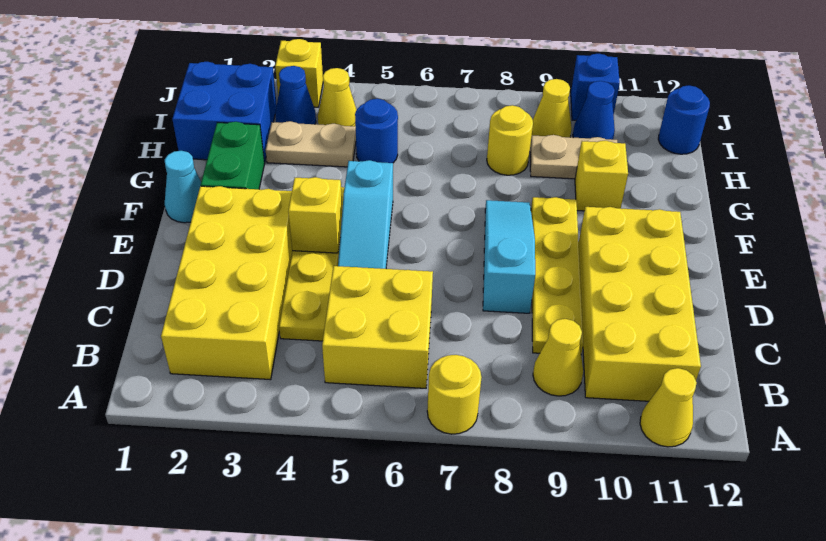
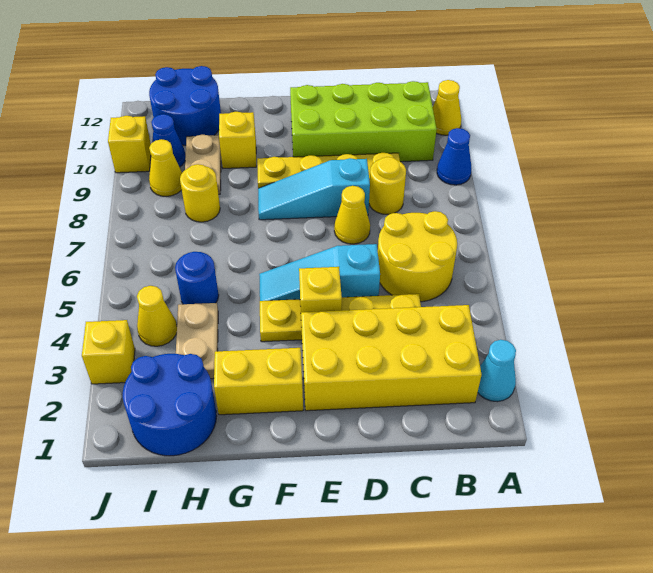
yellow round brick A7 level 1 -> yellow round brick C8 level 1
yellow brick B5:C6 level 1 -> yellow round brick B5:C6 level 1
yellow cone B9 level 1 -> yellow cone D7 level 1
yellow brick B10:E11 level 1 -> lime brick B10:E11 level 1
cyan slope D5:F5 level 1 top F -> cyan slope D5:F5 level 1 top D
cyan cone F1 level 1 -> cyan cone A2 level 1
green brick F2:G2 level 1 -> yellow brick F2:G2 level 1
blue brick H1:I2 level 1 -> blue round brick H1:I2 level 1
blue cone I3 level 1 -> blue cone A9 level 1
blue round brick I12 level 1 -> blue round brick H11:I12 level 1
blue brick J10 level 1 -> yellow brick J10 level 1

